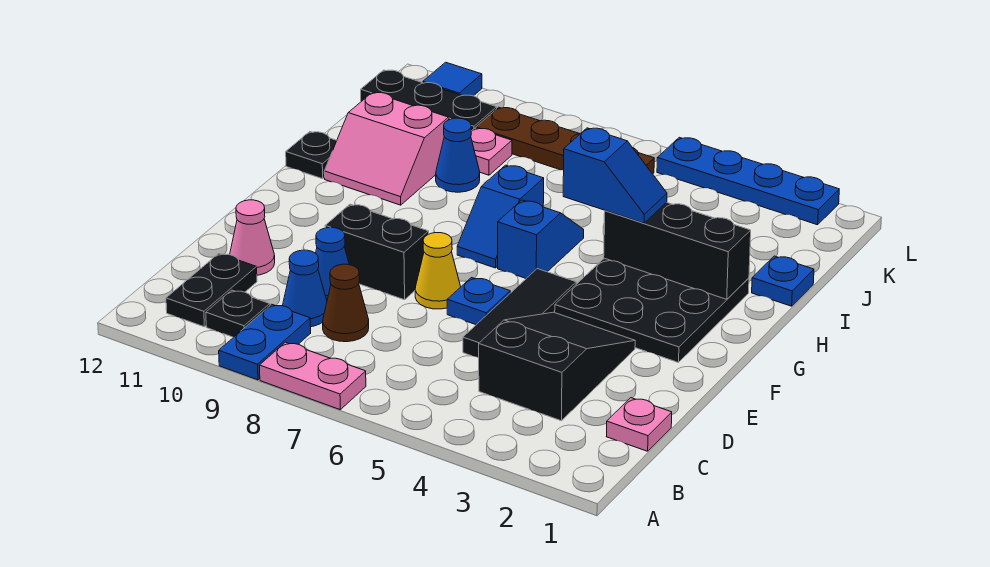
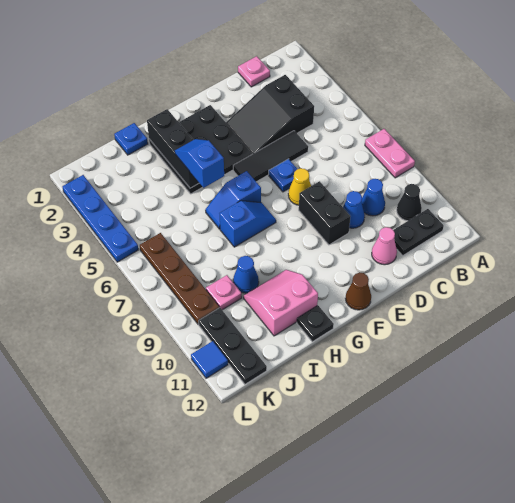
blue plate A9:B9 level 1 -> none
black plate B10 level 1 -> black cone B10 level 1
brown cone C8 level 1 -> brown cone F12 level 1
pink slope H10:I11 level 1 top I -> pink slope H10:I11 level 1 top 11

